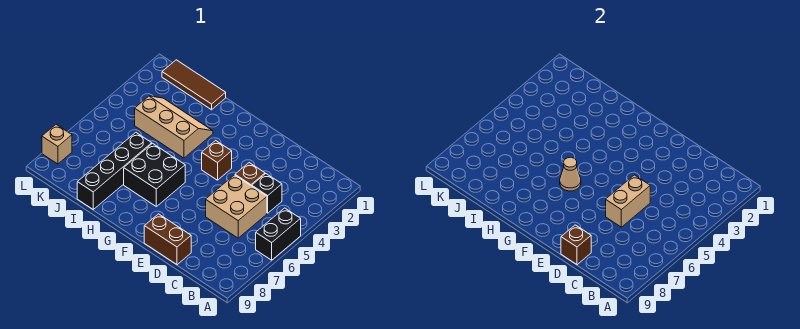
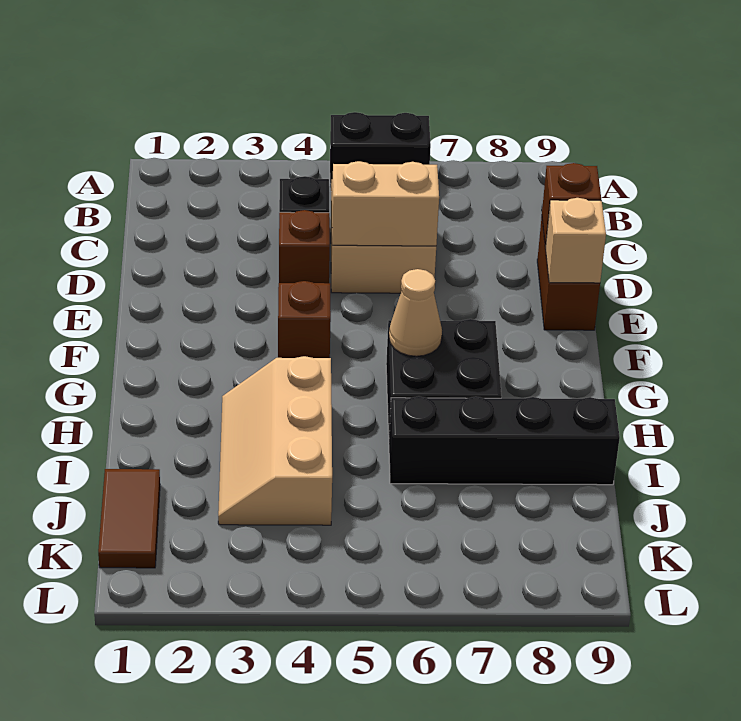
brown tile I1:K1 level 1 -> brown tile J1:K1 level 1
tan brick L8 level 1 -> tan brick E9 level 2

